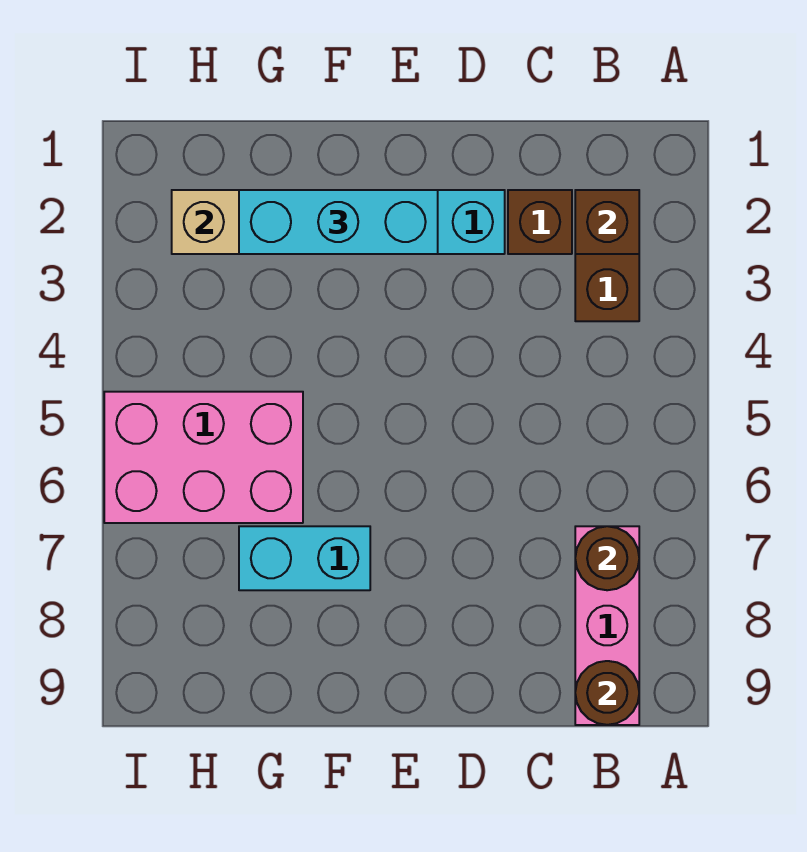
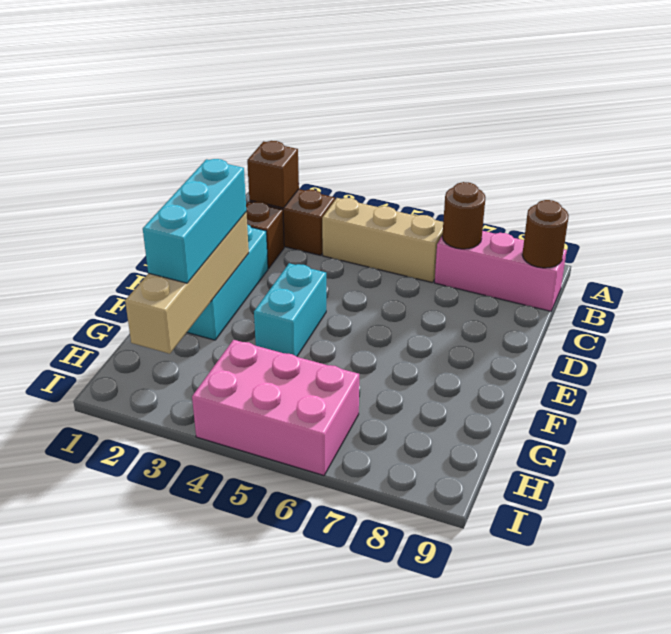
none -> tan brick B4:B6 level 1
cyan brick F7:G7 level 1 -> cyan brick E4:F4 level 1
pink brick G5:I6 level 1 -> pink brick H4:I6 level 1

